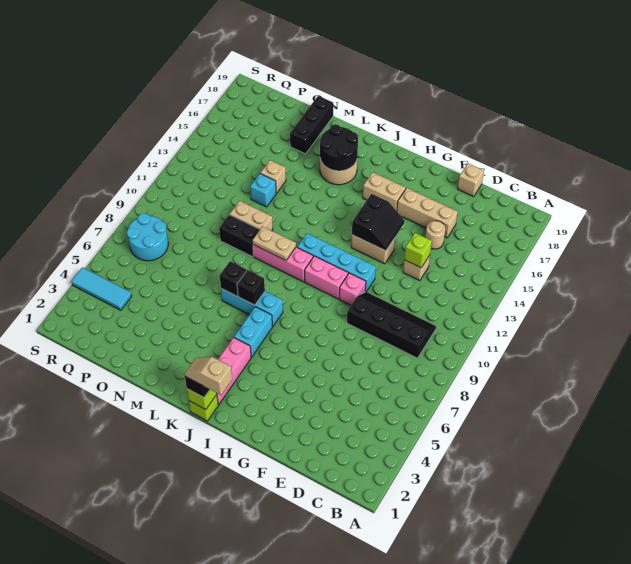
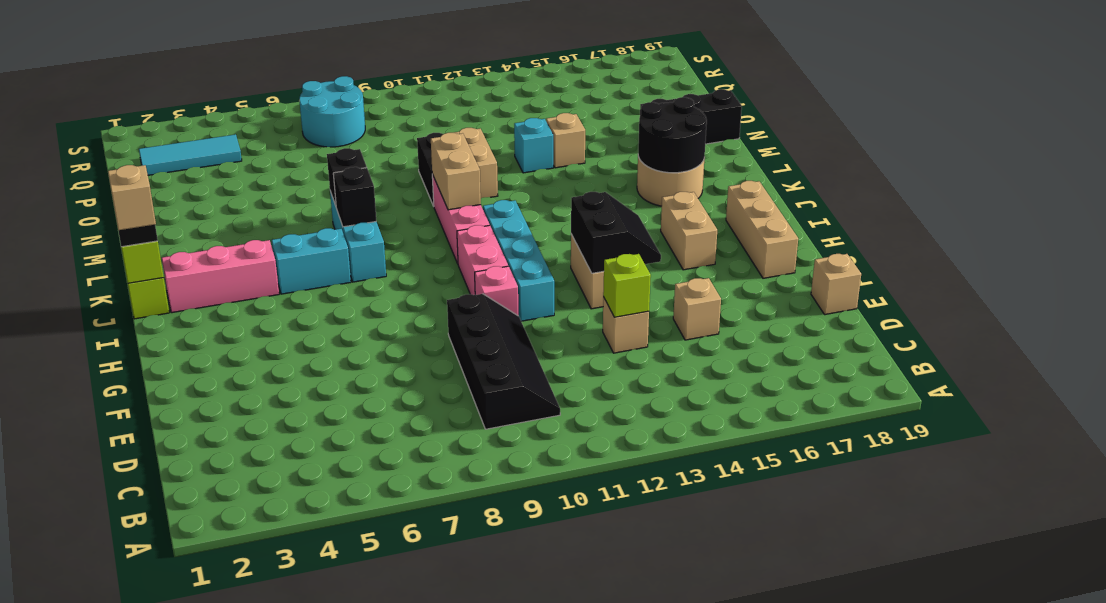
tan round brick E15 level 1 -> tan brick E15 level 1
tan brick E16:G16 level 1 -> tan brick G18:I18 level 1
black slope G13:H14 level 2 top H -> black slope G13:H14 level 2 top 13
tan plate K10:L10 level 2 -> tan brick K10:L10 level 2
cyan tile Q4:S4 level 1 -> cyan tile Q2:Q4 level 1

